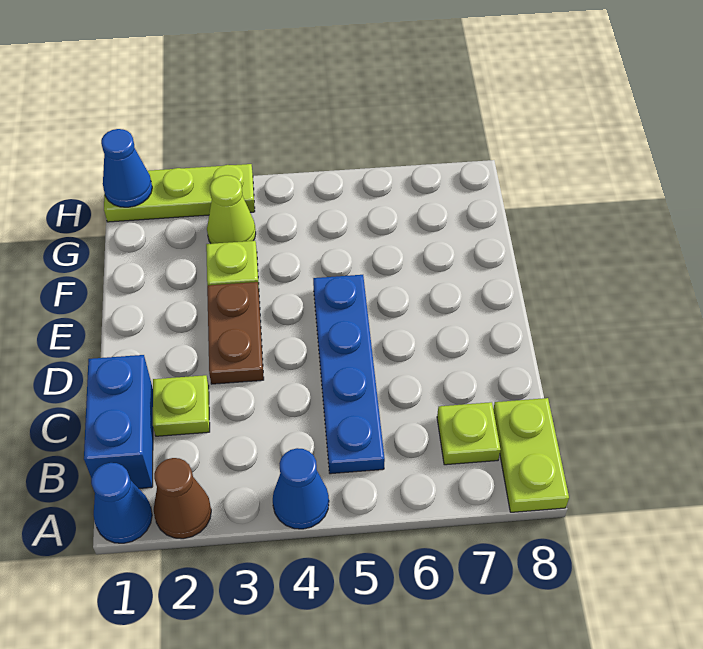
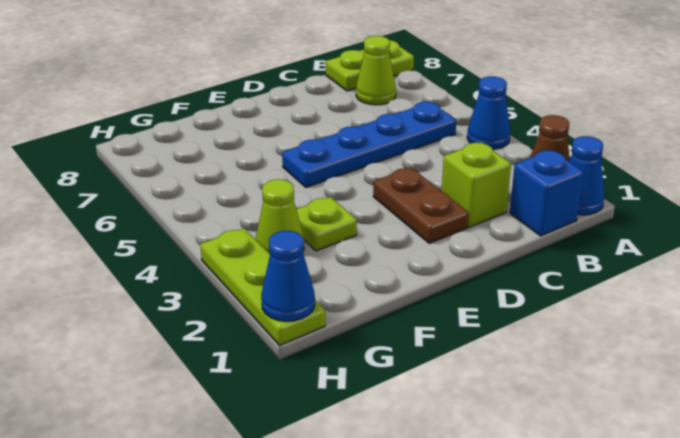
blue brick B1:C1 level 1 -> blue brick B1 level 1
lime plate B7 level 1 -> lime cone B7 level 1
lime plate C2 level 1 -> lime brick C2 level 1
brown plate D3:E3 level 1 -> brown plate D2:D3 level 1

